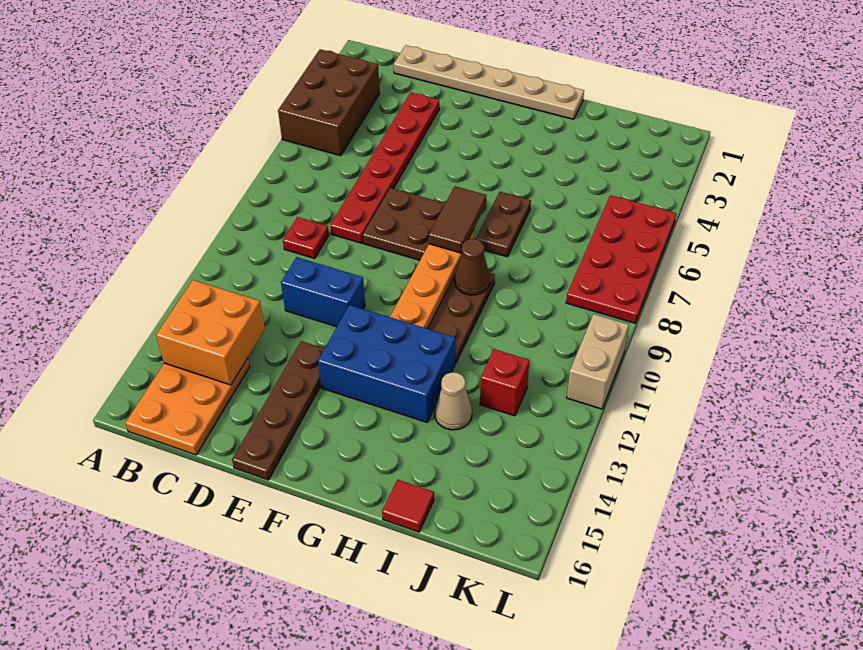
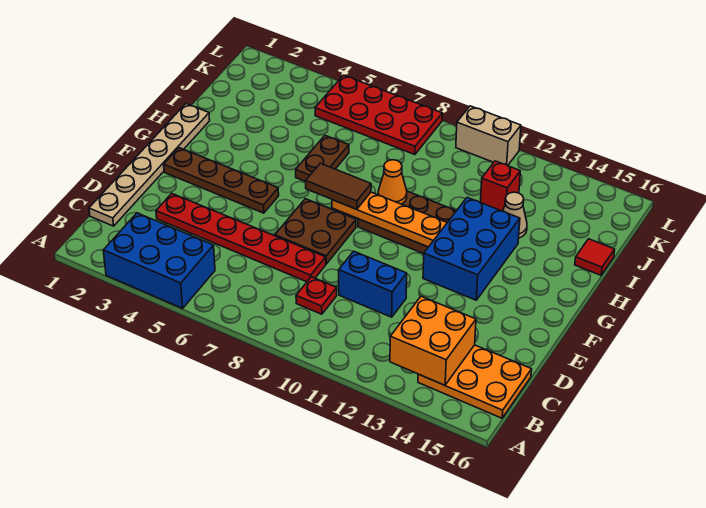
brown brick A3:B5 level 1 -> blue brick A3:B5 level 1
blue brick D11:E11 level 1 -> blue brick D10:D11 level 1
brown plate E13:E16 level 1 -> brown plate F2:F5 level 1
brown plate H6:H7 level 1 -> brown plate H6:I6 level 1
brown cone H9 level 2 -> orange cone H9 level 2

